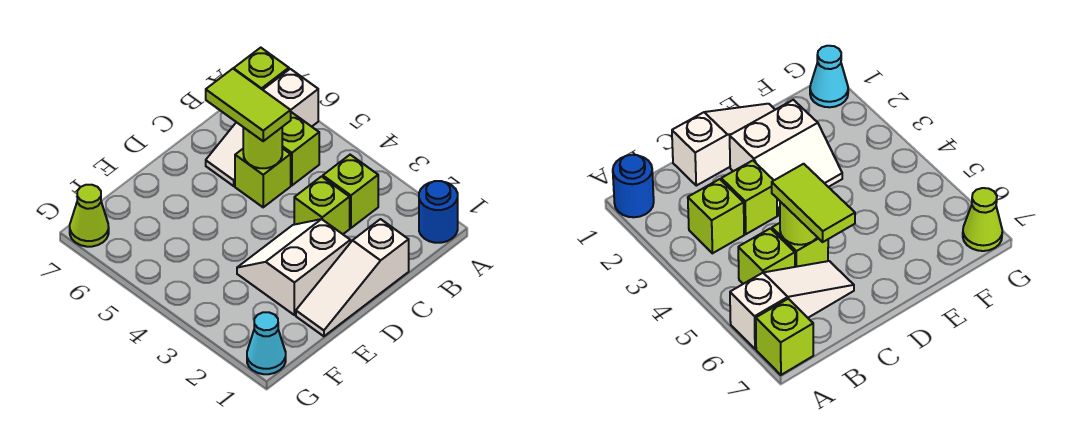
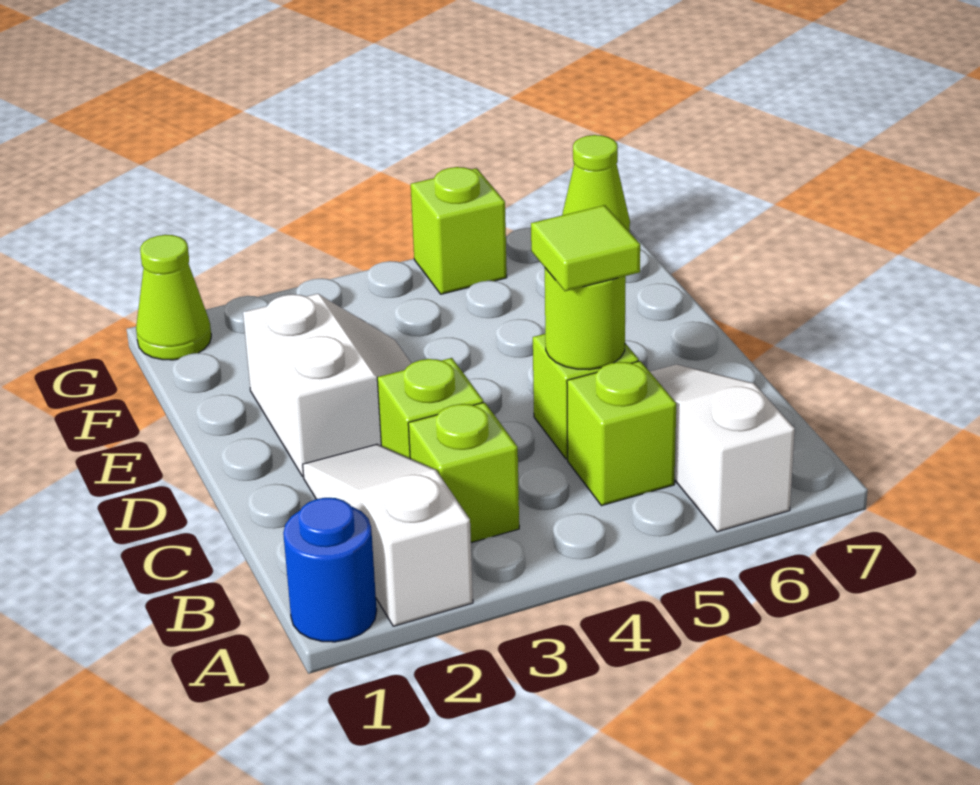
lime brick A7 level 1 -> lime brick G5 level 1
white slope C1:E1 level 1 top C -> white slope A2:C2 level 1 top A
lime tile C5:C6 level 3 -> lime tile C5 level 3
cyan cone G1 level 1 -> lime cone G1 level 1

